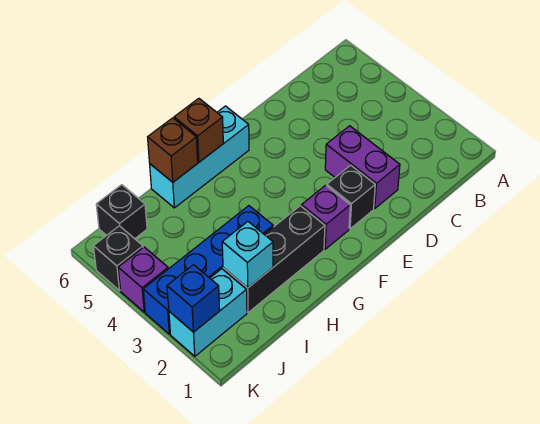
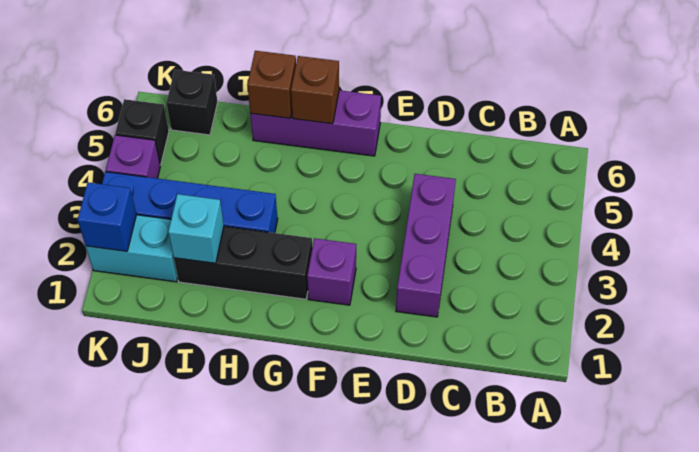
purple brick D2:D3 level 1 -> purple brick D2:D4 level 1
black brick E2 level 1 -> none
cyan brick F6:H6 level 1 -> purple brick F6:H6 level 1

